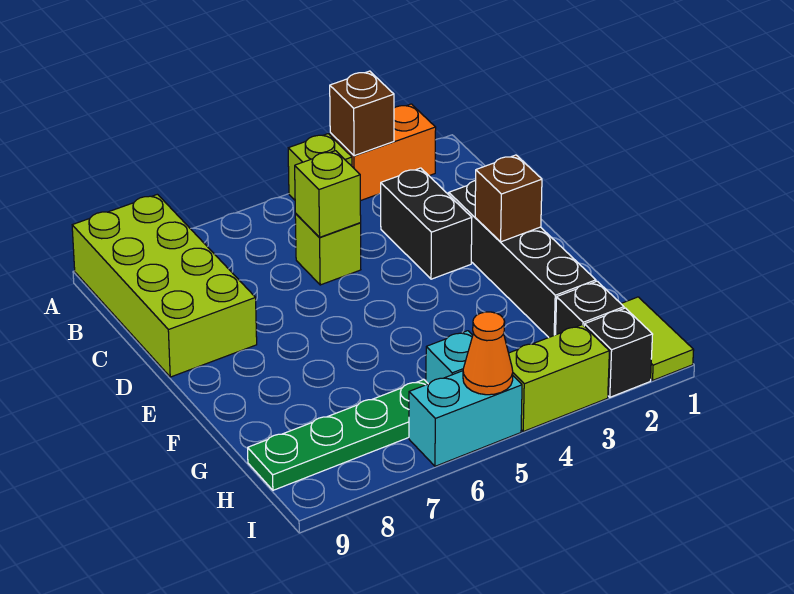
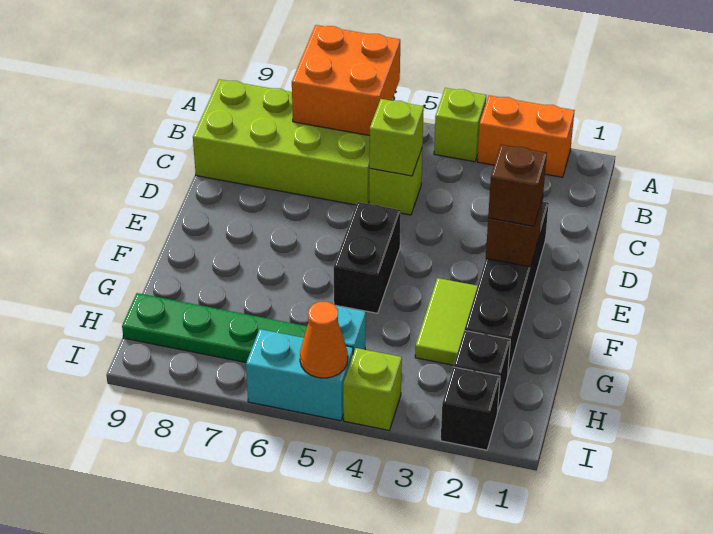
brown brick A3 level 2 -> brown brick E2 level 3
none -> orange brick A6:B7 level 2
lime brick A8:D9 level 1 -> lime brick B6:C9 level 1
black brick C3:D3 level 1 -> black brick E5:F5 level 1
lime tile H1:I1 level 1 -> lime tile F3:G3 level 1
lime brick I3:I4 level 1 -> lime brick I4 level 1

